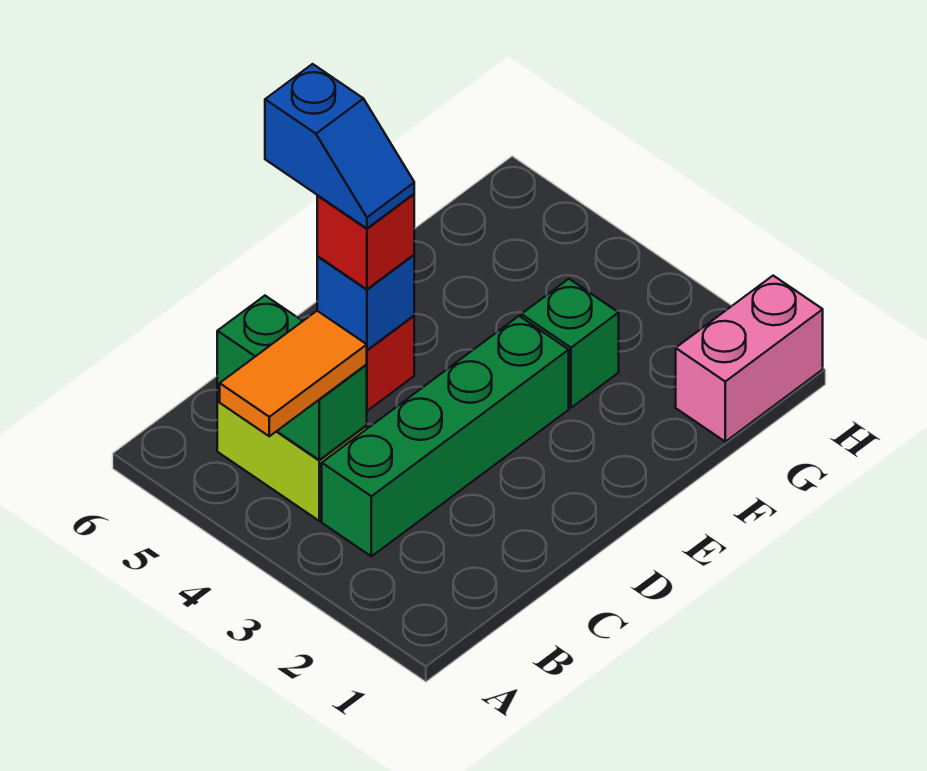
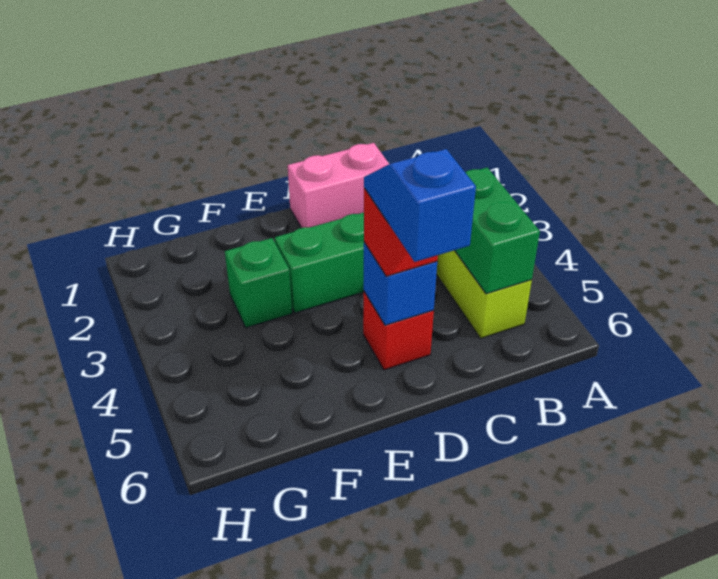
orange tile A4:B4 level 3 -> none
pink brick G1:H1 level 1 -> pink brick C1:D1 level 1

